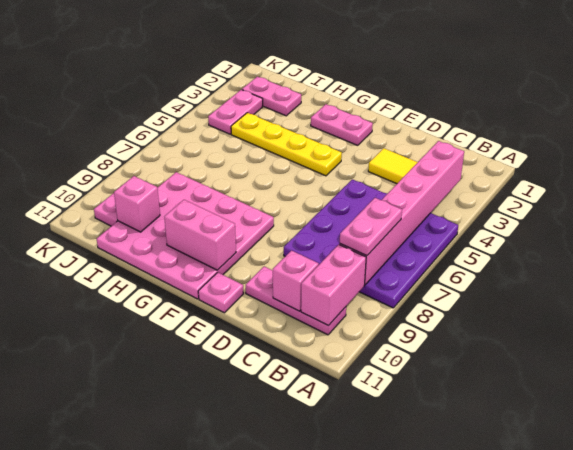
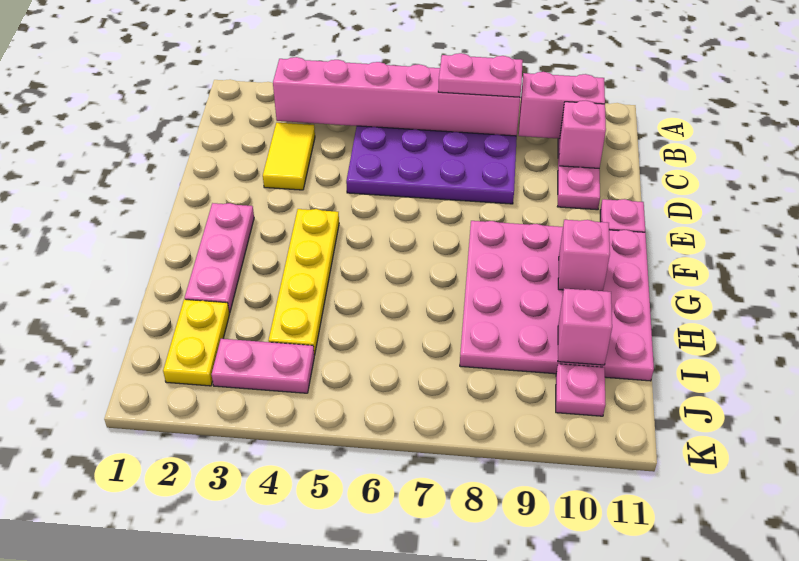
pink plate F2:G2 level 1 -> pink plate F2:H2 level 1
pink brick F10:G10 level 2 -> pink brick G10 level 2
pink plate I2:J2 level 1 -> yellow plate I2:J2 level 1

